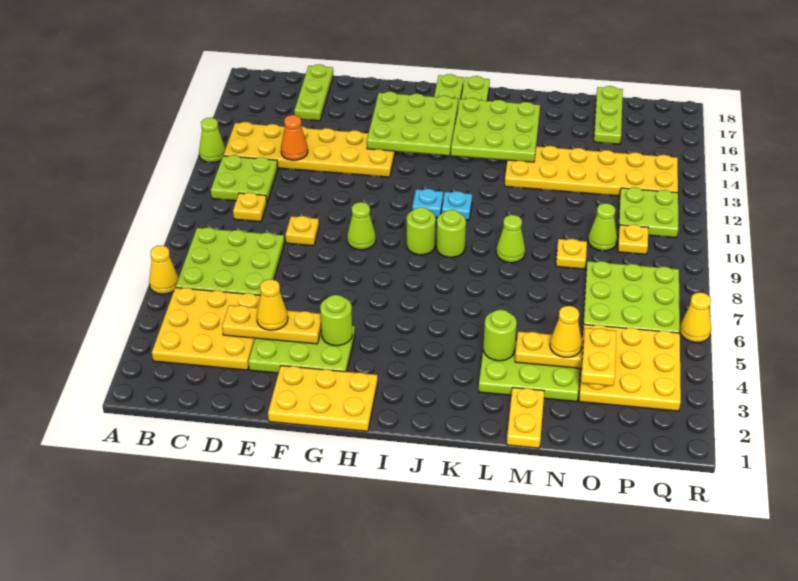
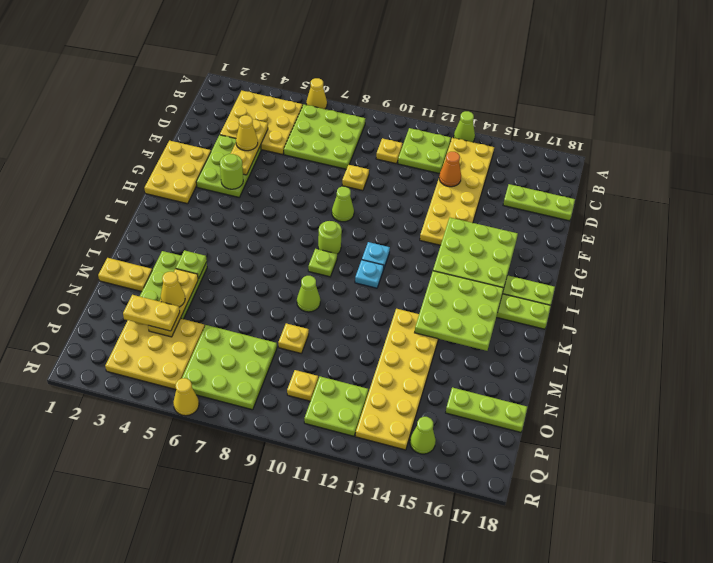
lime round brick J9 level 1 -> lime plate J9 level 1
lime round brick L4 level 2 -> lime plate L4 level 2
lime cone O10 level 1 -> lime cone Q15 level 1

